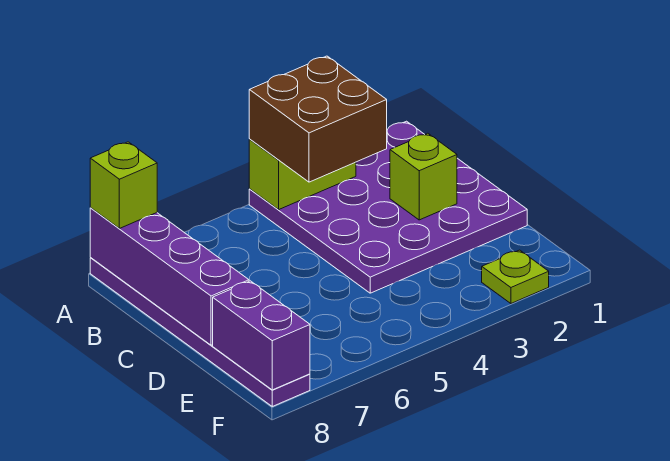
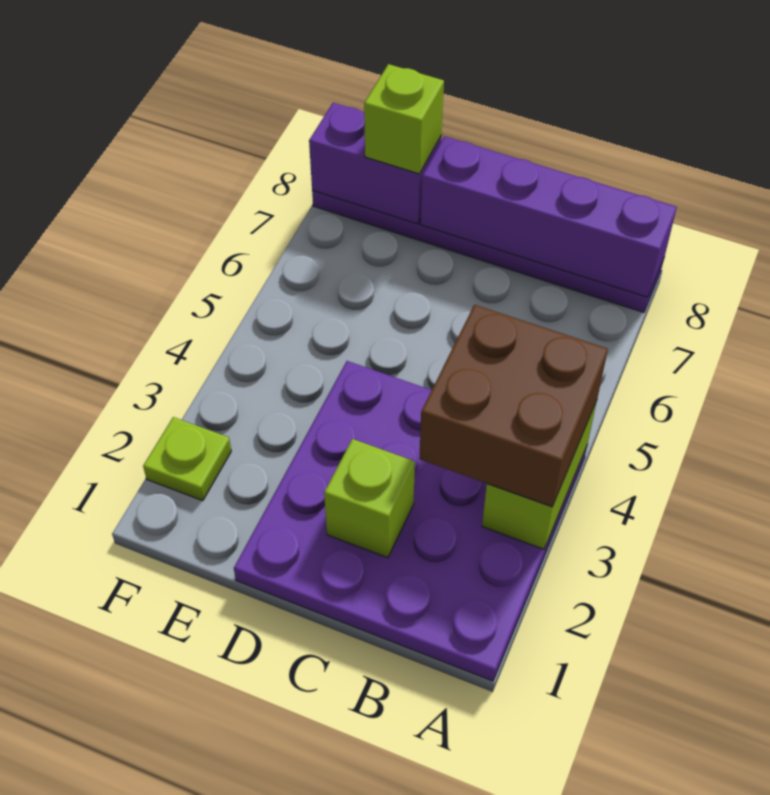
lime brick A8 level 3 -> lime brick E8 level 3

